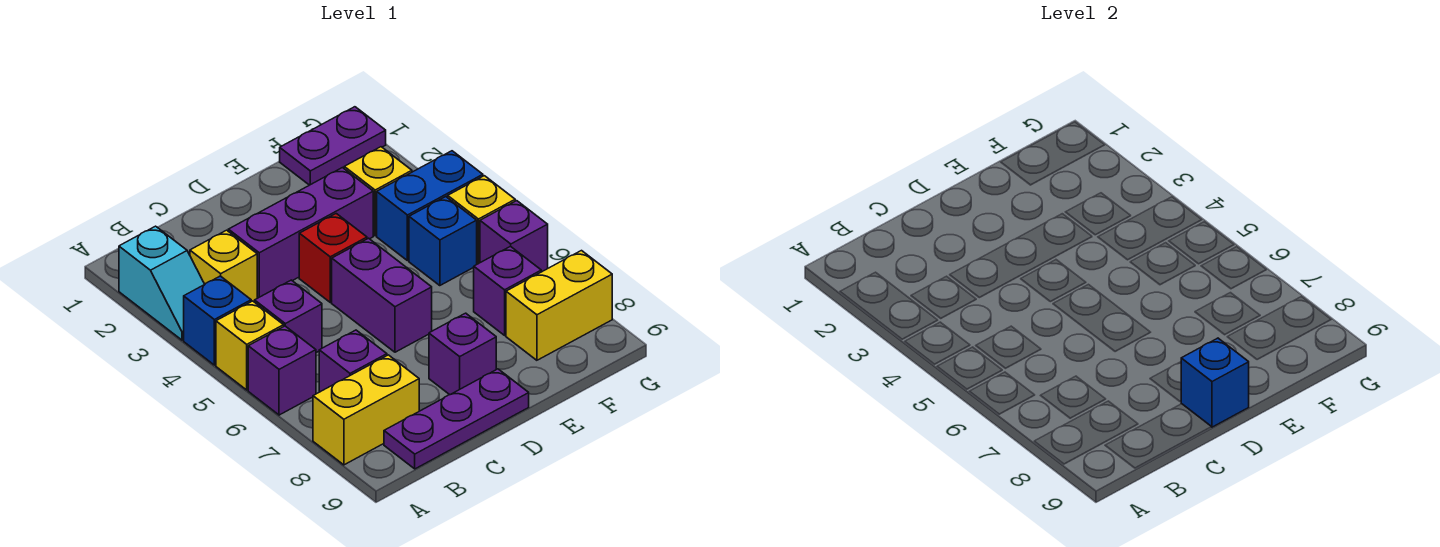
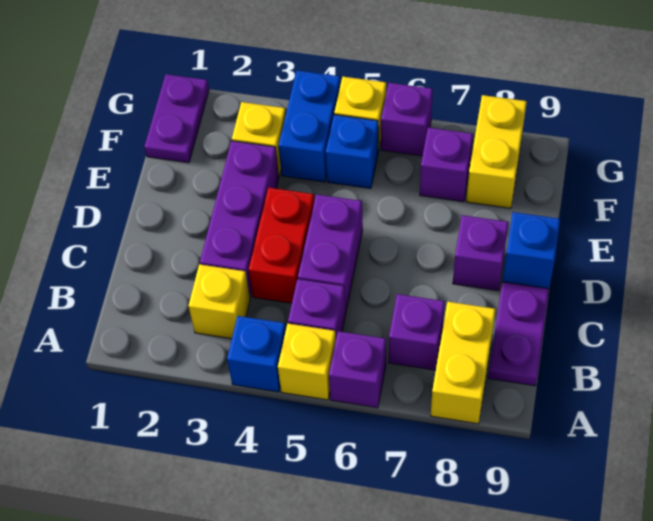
cyan slope A2:A3 level 1 top 2 -> none
red brick D4 level 1 -> red brick C4:D4 level 1
purple brick D5:D6 level 1 -> purple brick C5:D5 level 1

